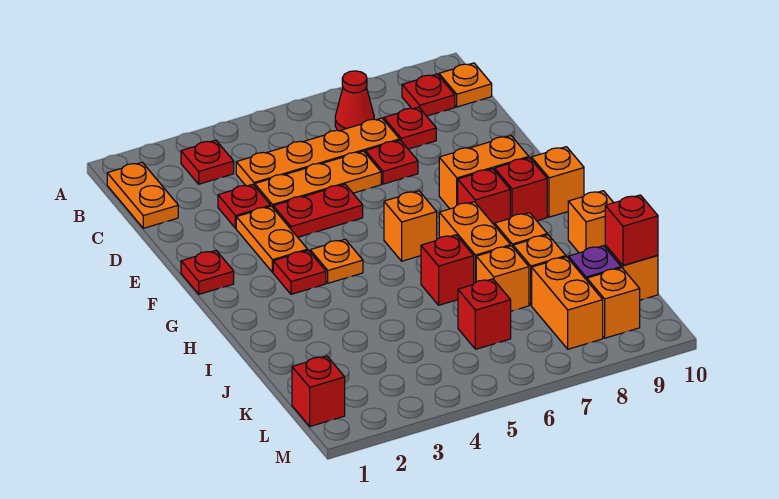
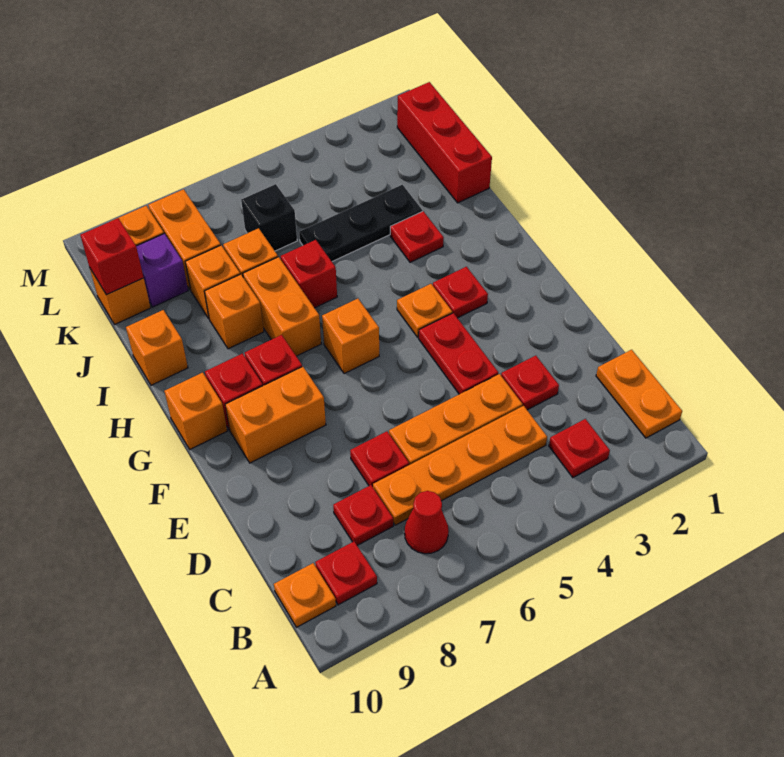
orange plate E3:F3 level 1 -> none
red plate E4:E5 level 1 -> red plate E4:F4 level 1
red plate F1 level 1 -> red plate I3 level 1
none -> black plate J3:J5 level 1
red brick K6 level 1 -> black brick K6 level 1
red brick L1 level 1 -> red brick J1:L1 level 1

